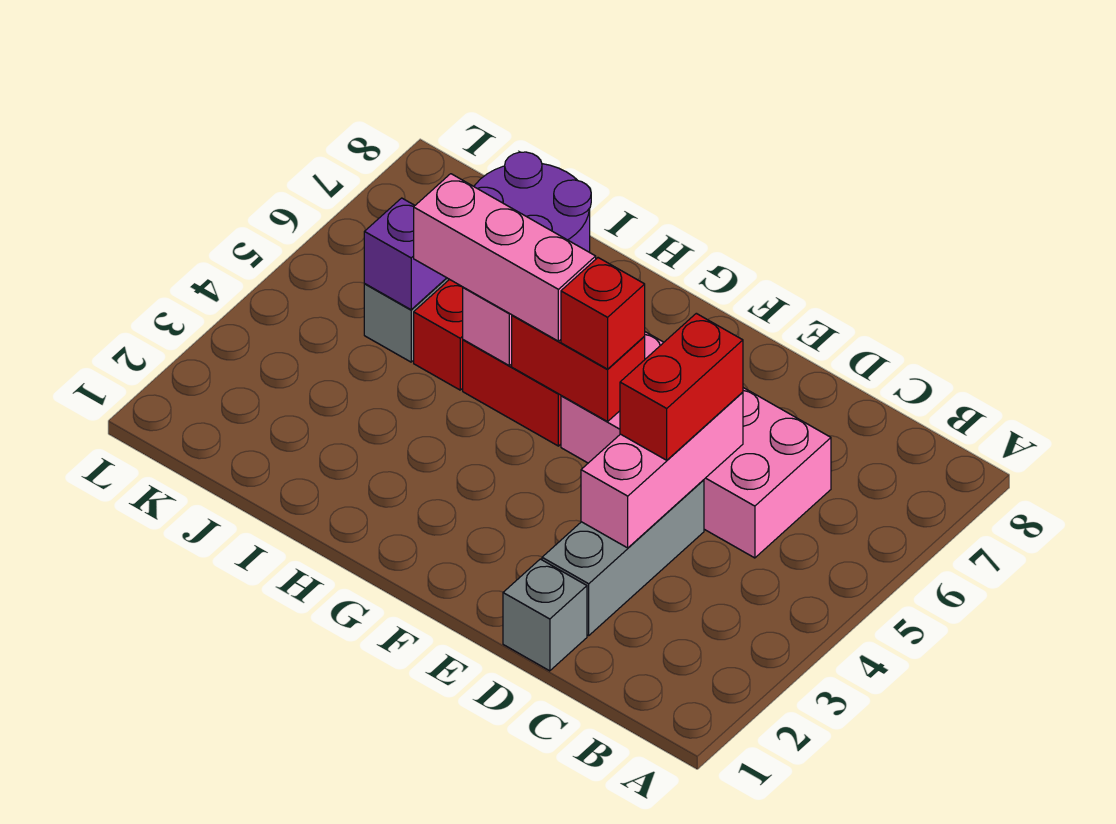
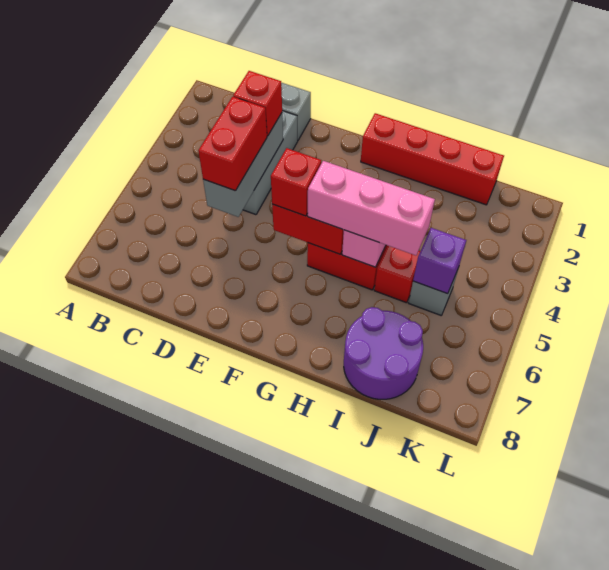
pink brick C5:F6 level 1 -> none
pink brick D3:D5 level 2 -> grey brick D3:D5 level 2
none -> red brick D3 level 3
none -> red brick G1:J1 level 1

